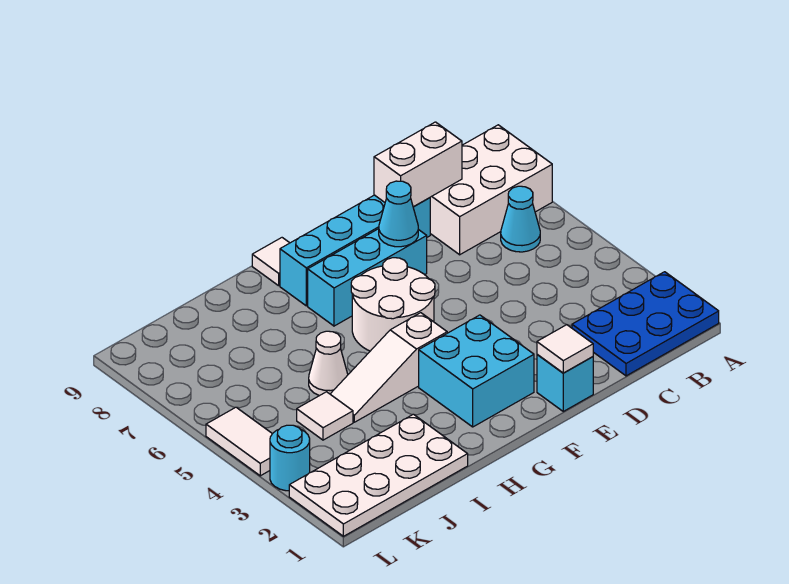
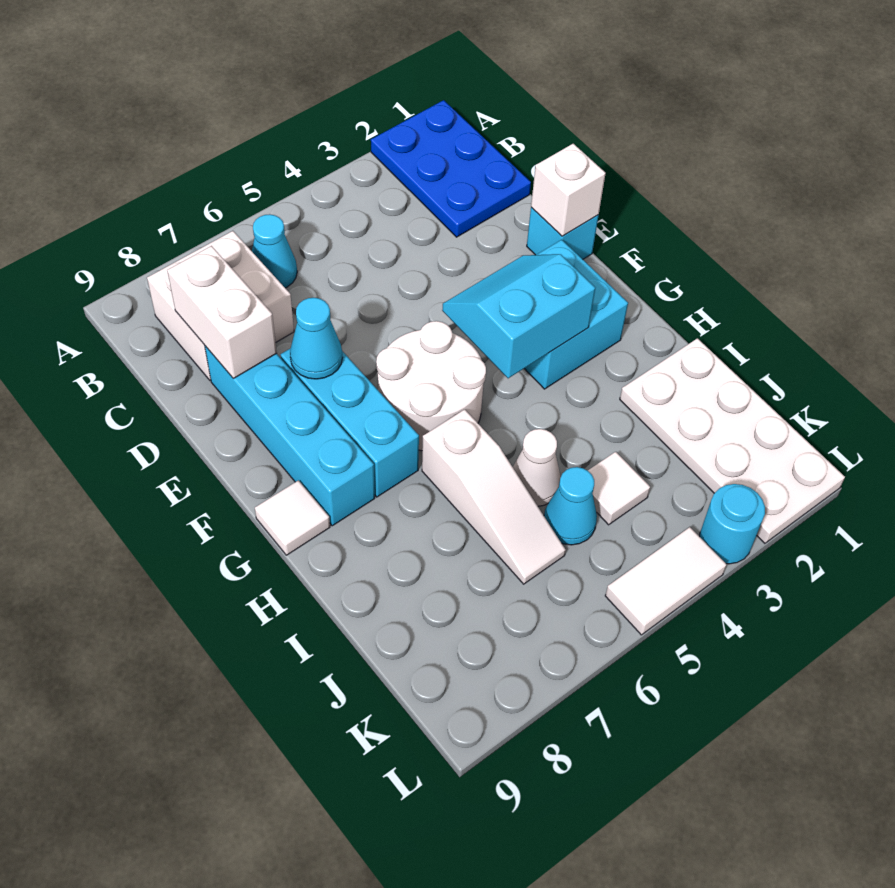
white brick A7:C8 level 1 -> white brick B7:C8 level 1
white tile E1 level 2 -> white brick E1 level 2
none -> cyan slope F3:G4 level 2 top G
white slope G4:I4 level 1 top G -> white slope H6:J6 level 1 top H
none -> cyan cone J5 level 1

